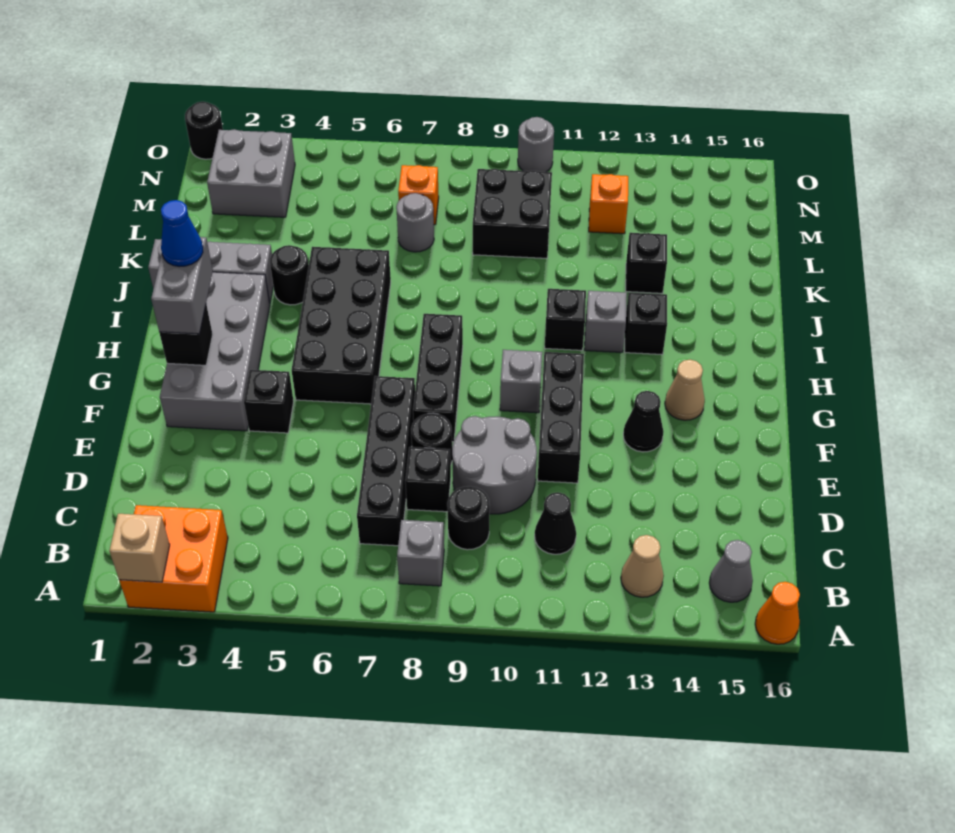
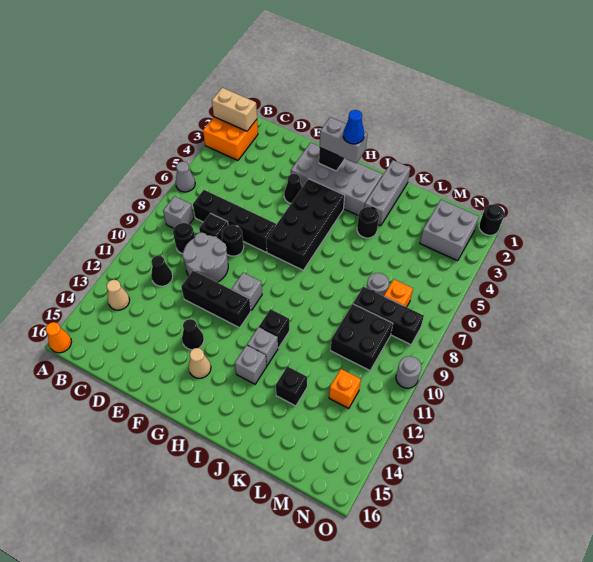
tan brick A2 level 2 -> tan brick A2:B2 level 2
grey cone B15 level 1 -> grey cone A6 level 1
black brick F4 level 1 -> black cone F4 level 1
black brick F8:H8 level 1 -> black brick L8:N8 level 1
black brick G5:J6 level 1 -> black brick G4:H7 level 1
black brick I13 level 1 -> grey brick I13 level 1

